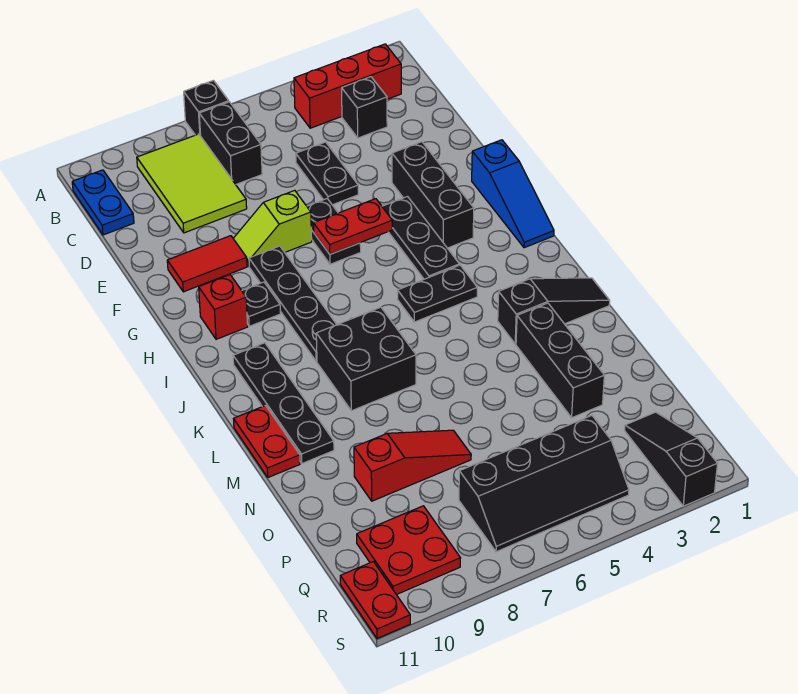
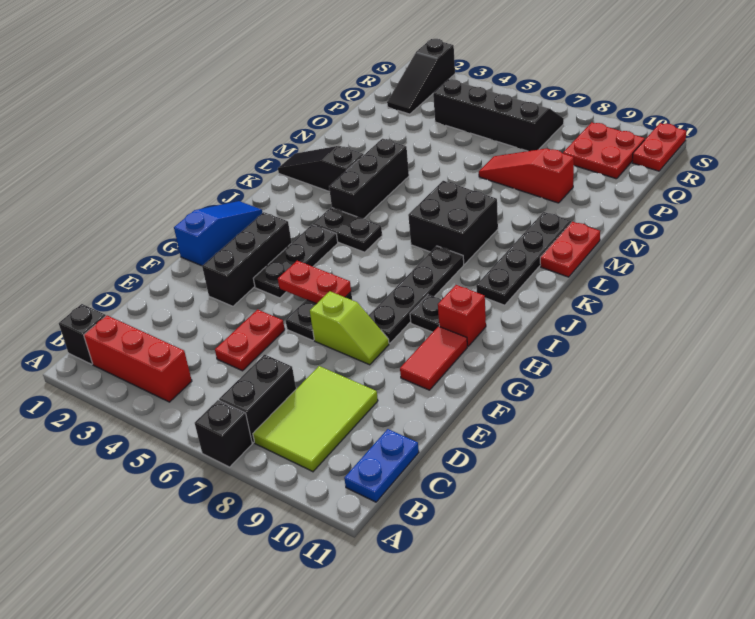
black brick C3 level 1 -> black brick B1 level 1
black plate D5:E5 level 1 -> red plate D5:E5 level 1
red tile F9:F10 level 1 -> red tile F10:G10 level 1
black brick M3:O3 level 1 -> black brick K4:M4 level 1

